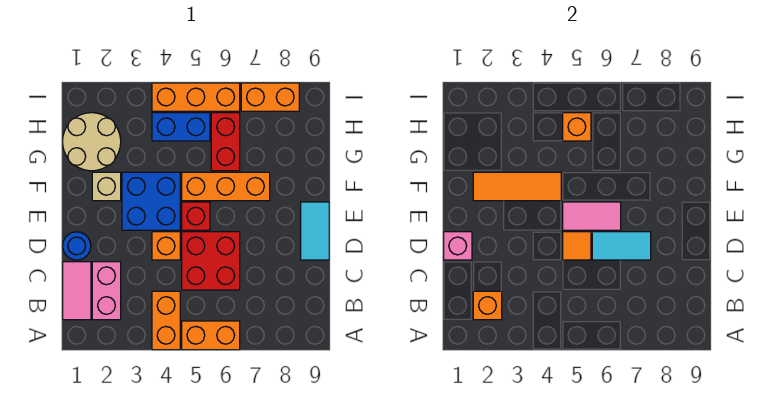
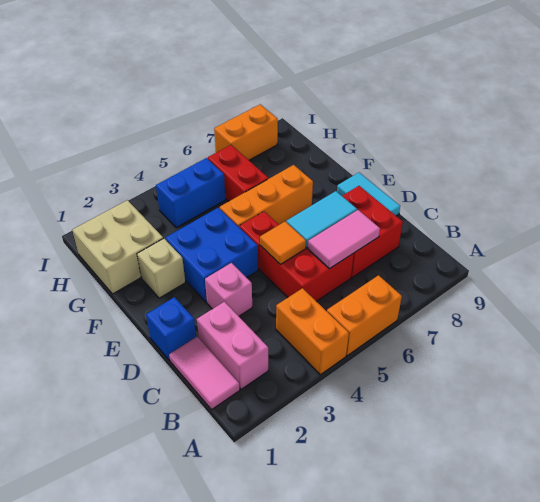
orange brick B2 level 2 -> none
none -> red brick C7:D8 level 1
blue round brick D1 level 1 -> blue brick D1 level 1
pink brick D1 level 2 -> pink brick D3 level 1
orange brick D4 level 1 -> none
pink tile E5:E6 level 2 -> pink tile C6:C7 level 2
orange tile F2:F4 level 2 -> none
tan round brick G1:H2 level 1 -> tan brick G1:H2 level 1
orange brick H5 level 2 -> none
orange brick I4:I6 level 1 -> none

